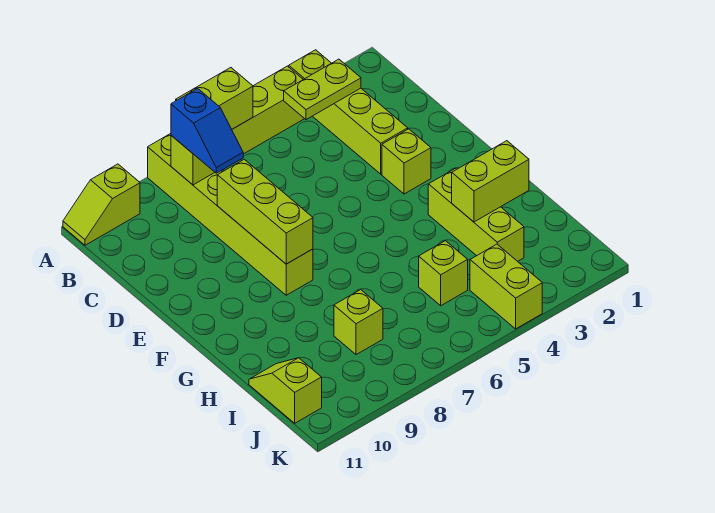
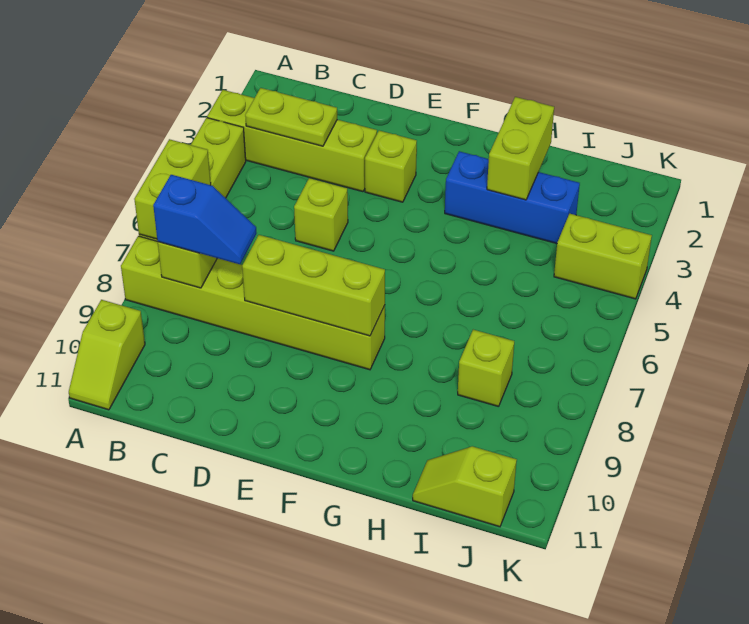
lime plate B3:B4 level 2 -> lime plate B3:C3 level 2
lime brick G3:I3 level 1 -> blue brick G3:I3 level 1
lime brick I5 level 1 -> lime brick D5 level 1

